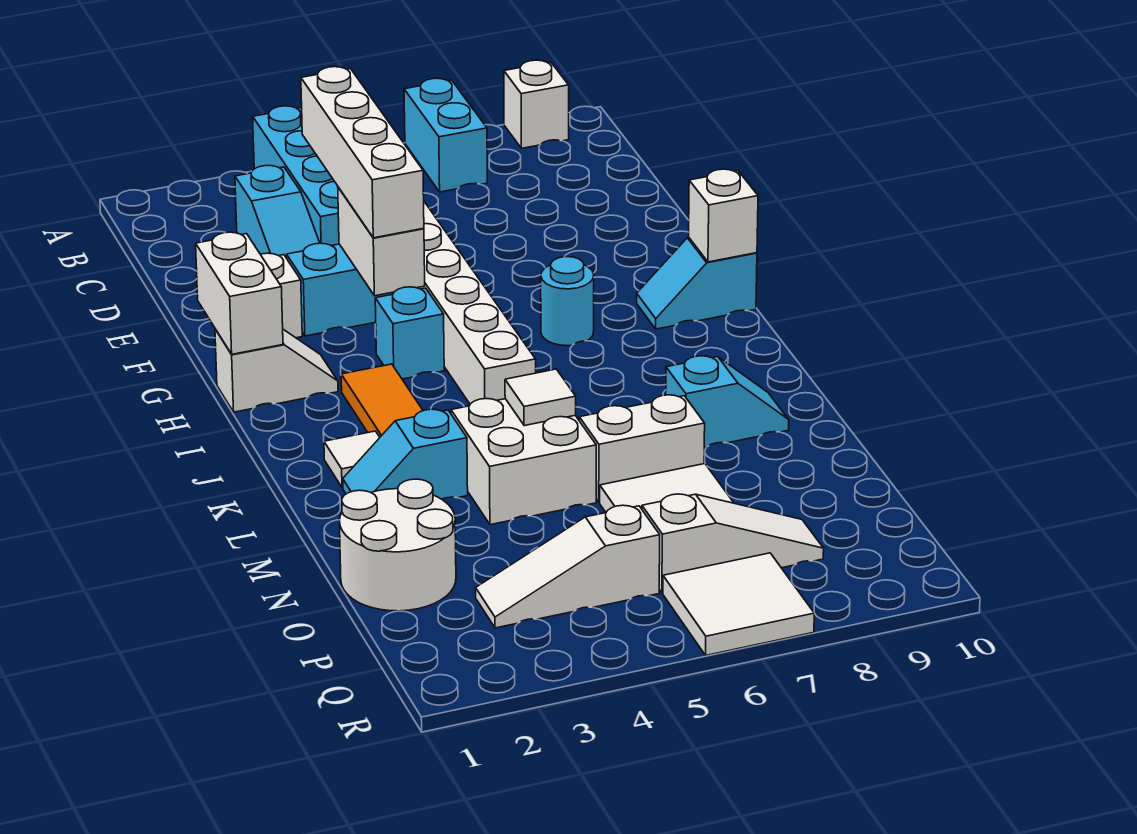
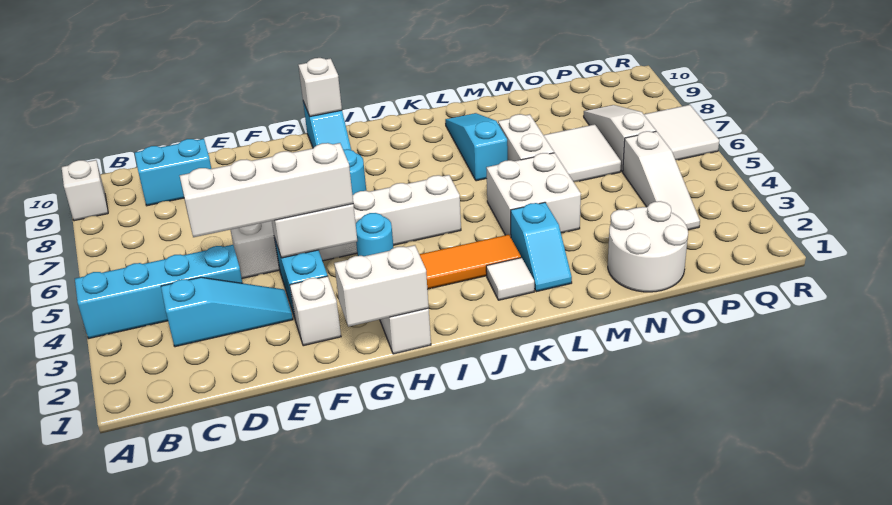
cyan brick A7:B7 level 1 -> cyan brick C9:D9 level 1
cyan brick H4 level 1 -> cyan round brick H4 level 1
white tile L5 level 2 -> none
cyan slope L8:L9 level 1 top 8 -> cyan slope L7:L9 level 1 top 7

